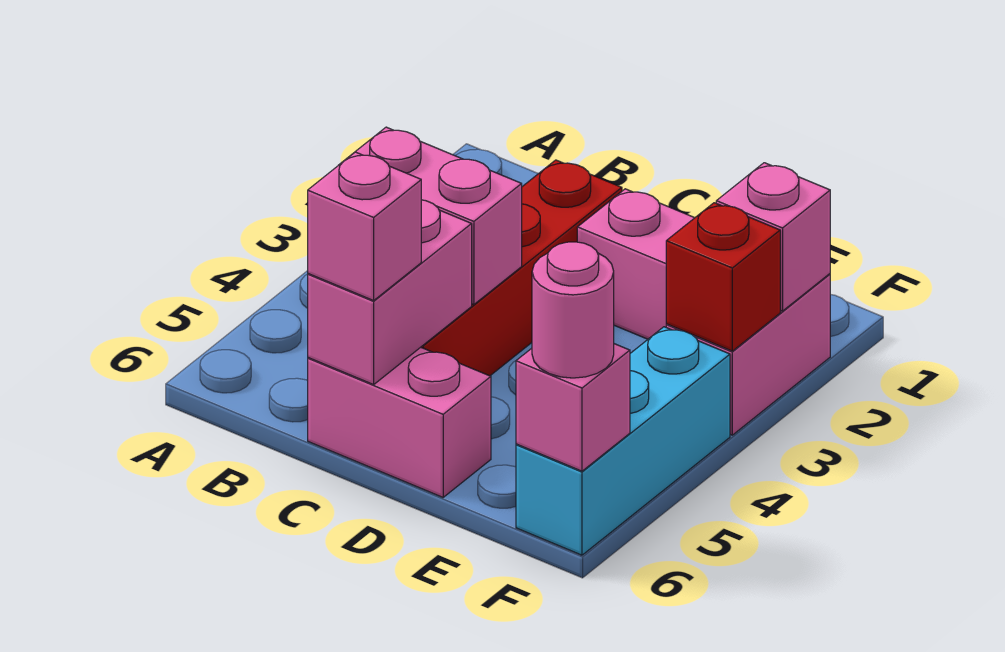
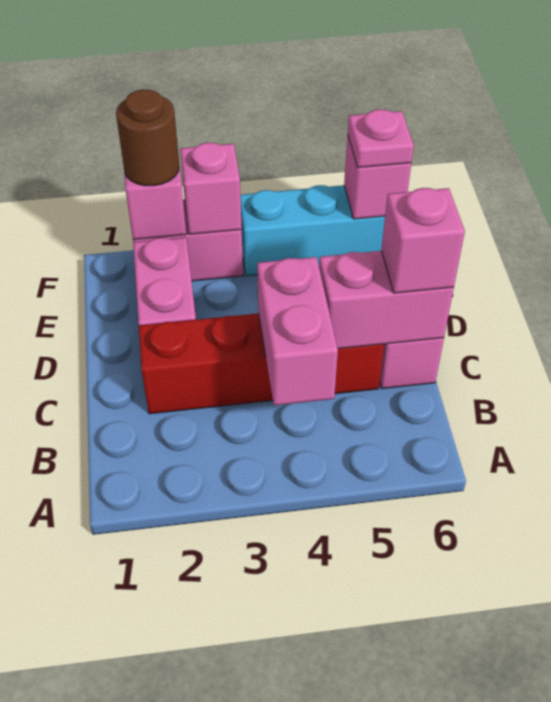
none -> brown round brick F2 level 3
red brick F3 level 2 -> pink brick F3 level 2
pink round brick F6 level 3 -> pink plate F6 level 3

